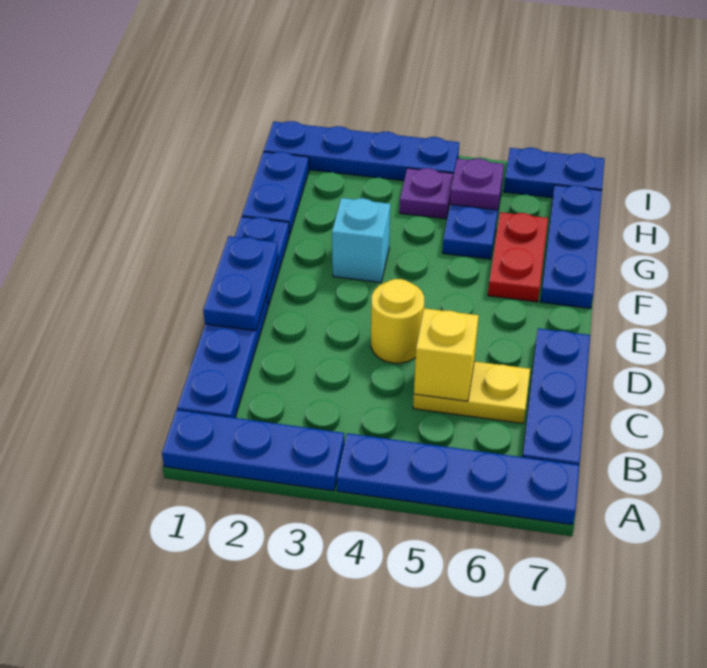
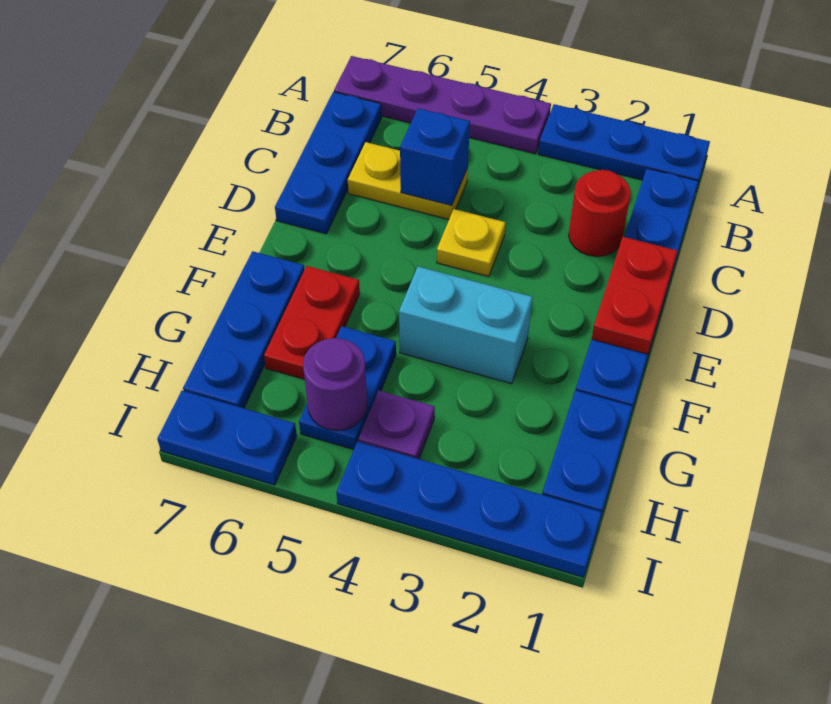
blue plate A4:A7 level 1 -> purple plate A4:A7 level 1
none -> red round brick C2 level 1
yellow brick C5 level 2 -> blue brick C5 level 2
blue plate D1:E1 level 2 -> red plate D1:E1 level 2
yellow round brick D4 level 1 -> yellow plate D4 level 1
cyan brick F3 level 1 -> cyan brick F3:F4 level 1
purple plate H5 level 2 -> purple round brick H5 level 2

